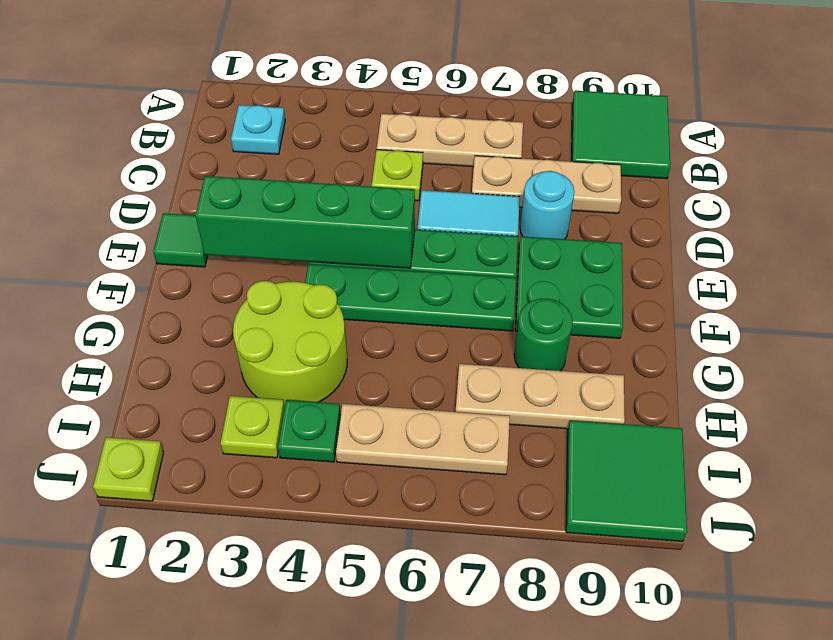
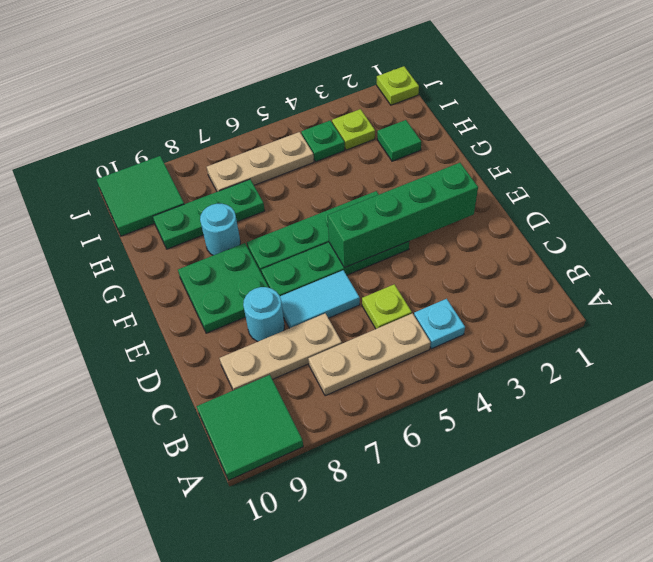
cyan plate B2 level 1 -> cyan plate B4 level 1
green tile E1 level 1 -> green tile H2 level 1
lime round brick G3:H4 level 1 -> none
green round brick G8 level 1 -> cyan round brick G8 level 1
tan plate H7:H9 level 1 -> green plate H7:H9 level 1

